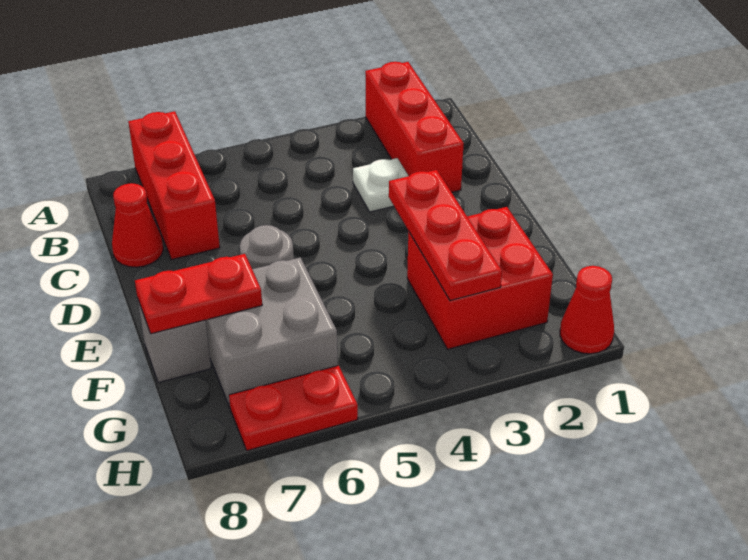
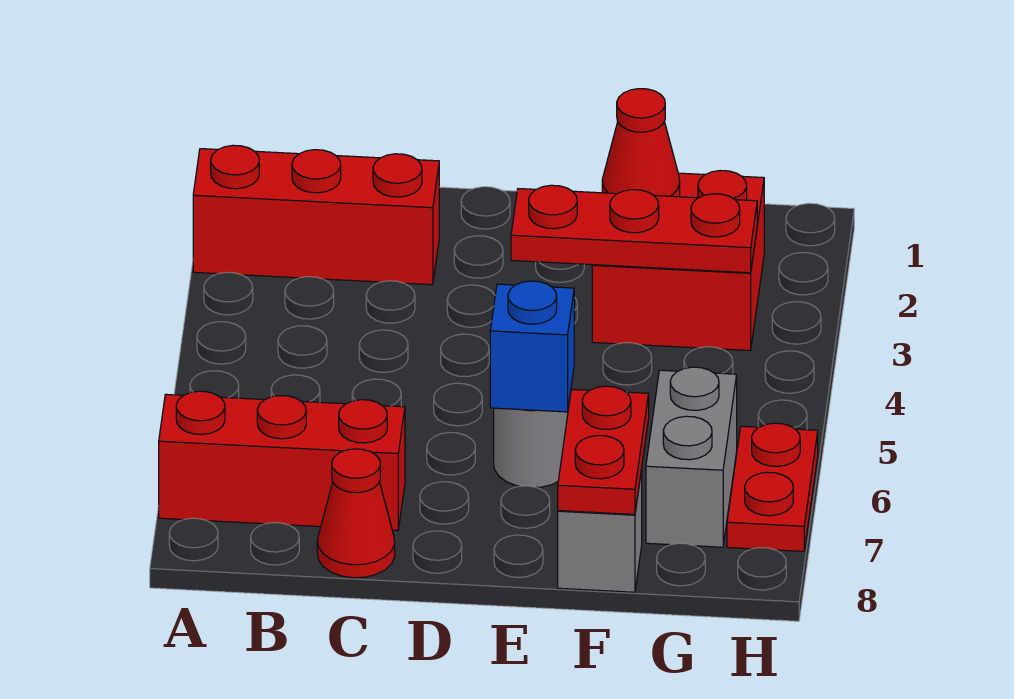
white plate C3 level 1 -> none
none -> blue brick E6 level 2
grey brick F6:G7 level 1 -> grey brick G6:G7 level 1
red cone H1 level 1 -> red cone F2 level 2

